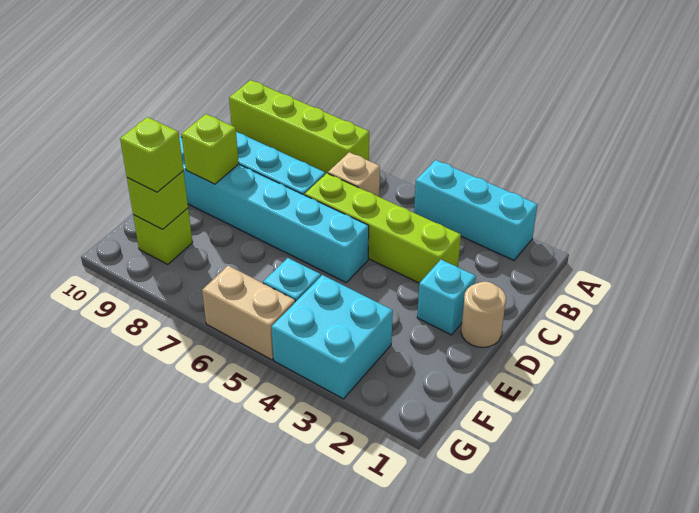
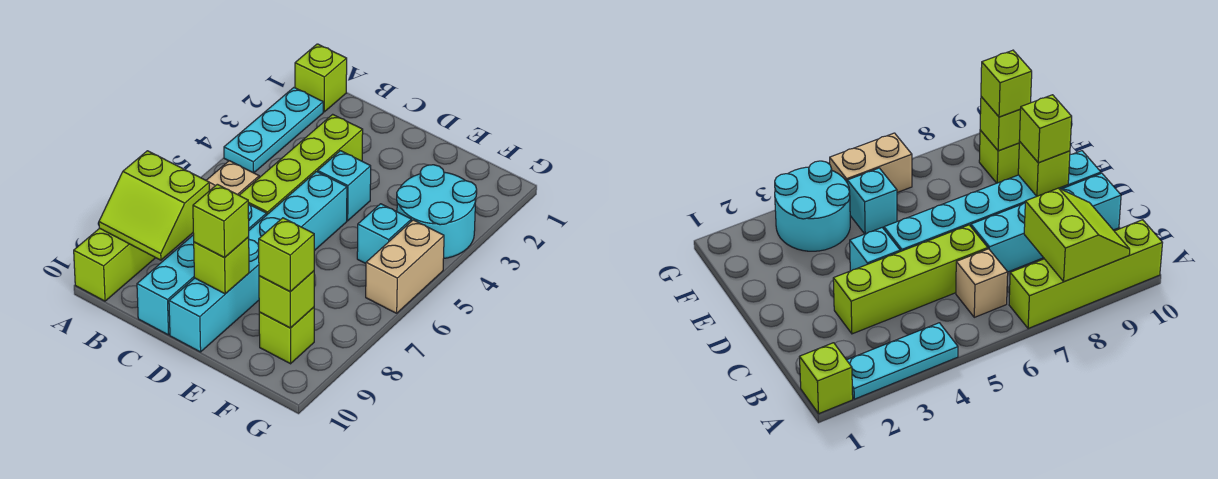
none -> lime brick A1 level 1
cyan brick A2:A4 level 1 -> cyan plate A2:A4 level 1
none -> lime slope A8:B9 level 2 top 8
tan round brick D1 level 1 -> none
cyan brick D2 level 1 -> cyan brick D4 level 1
none -> lime brick D9 level 3
cyan brick F3:G4 level 1 -> cyan round brick F3:G4 level 1

